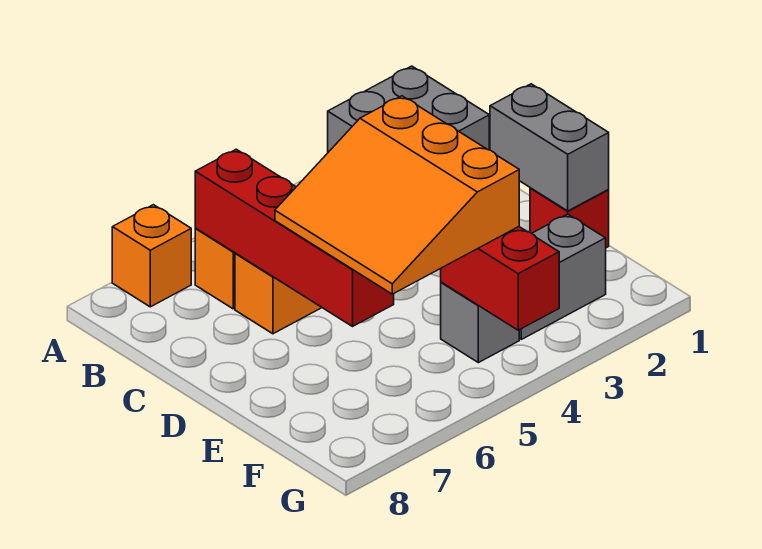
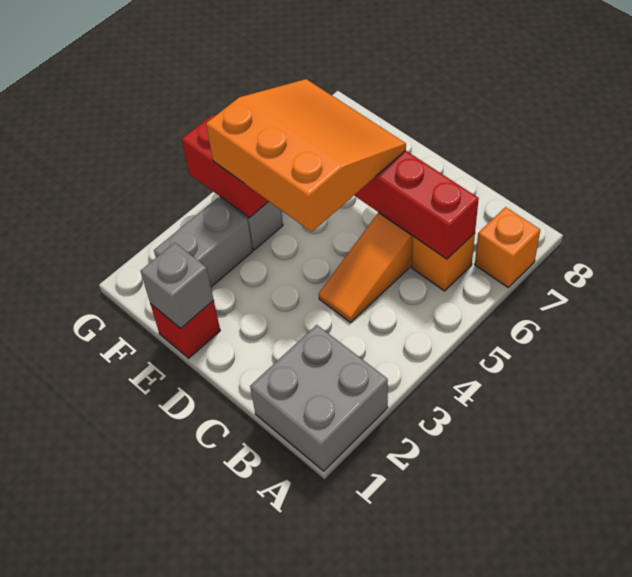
grey brick D1:E1 level 2 -> grey brick E1 level 2

